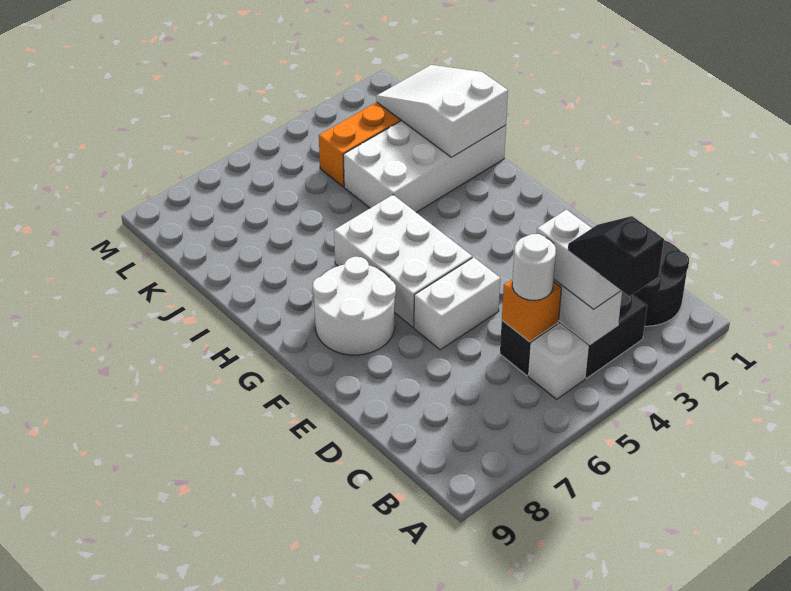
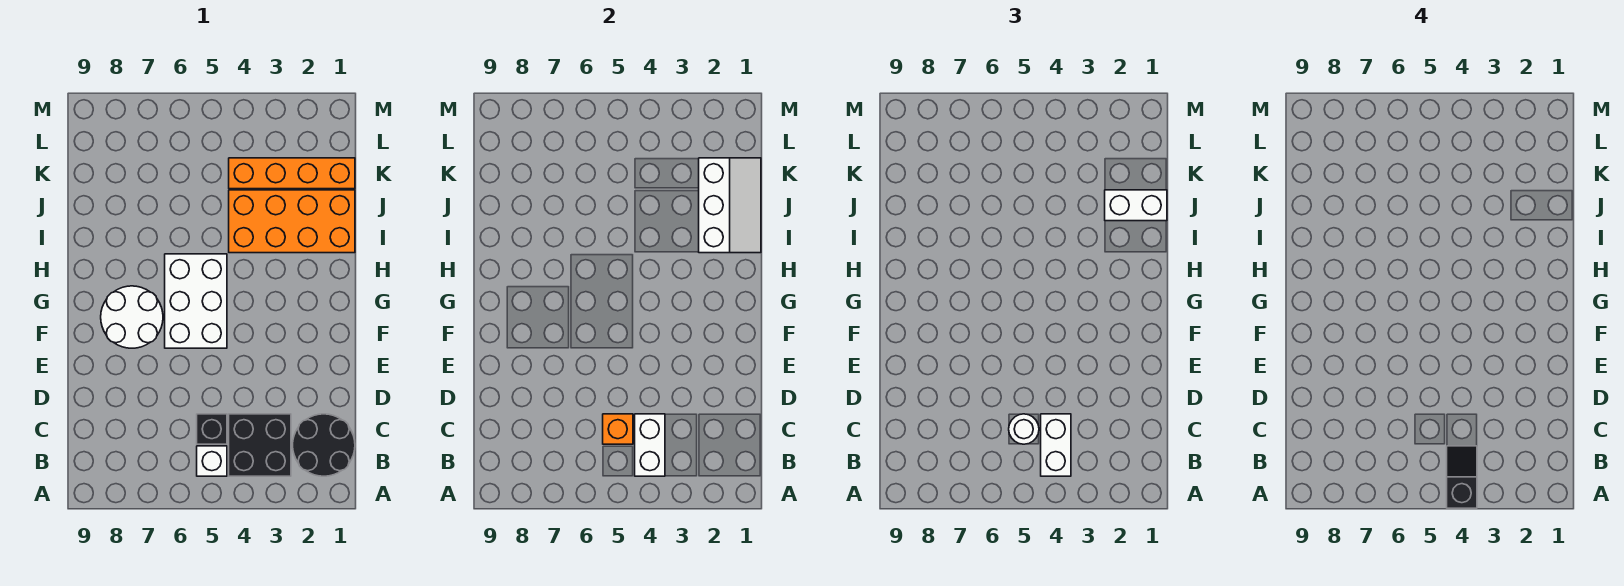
white brick E5:E6 level 1 -> white brick J1:J2 level 3
white brick I1:J4 level 1 -> orange brick I1:J4 level 1
white slope I1:K2 level 2 top I -> white slope I1:K2 level 2 top 2

